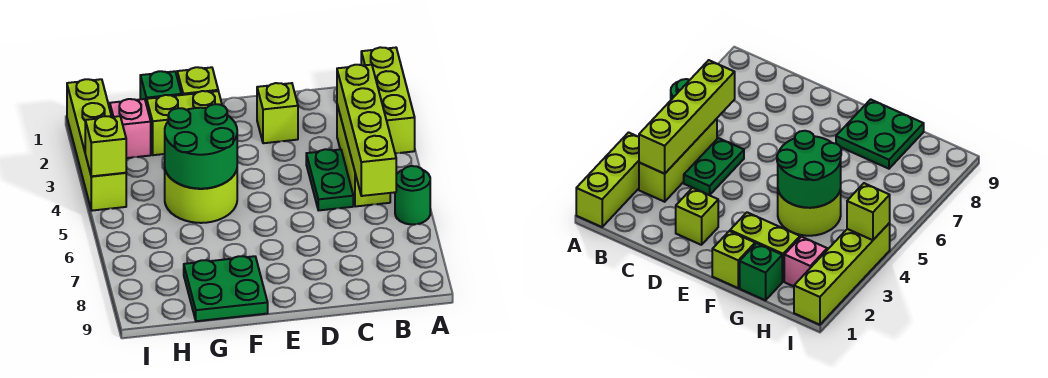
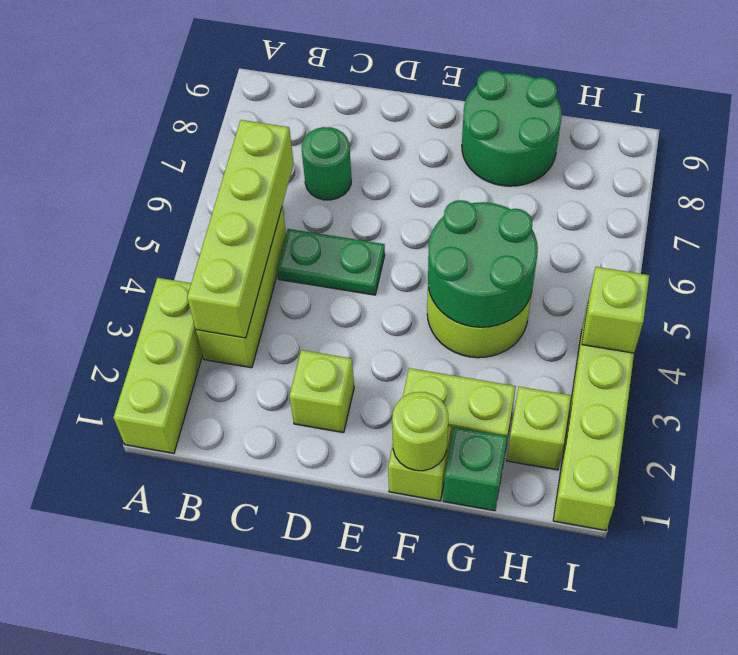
green round brick A6 level 1 -> green round brick C7 level 1
green plate C4:C5 level 1 -> green plate C5:D5 level 1
none -> lime round brick F1 level 2
green plate F8:G9 level 1 -> green round brick F8:G9 level 1
pink brick H2 level 1 -> lime brick H2 level 1

